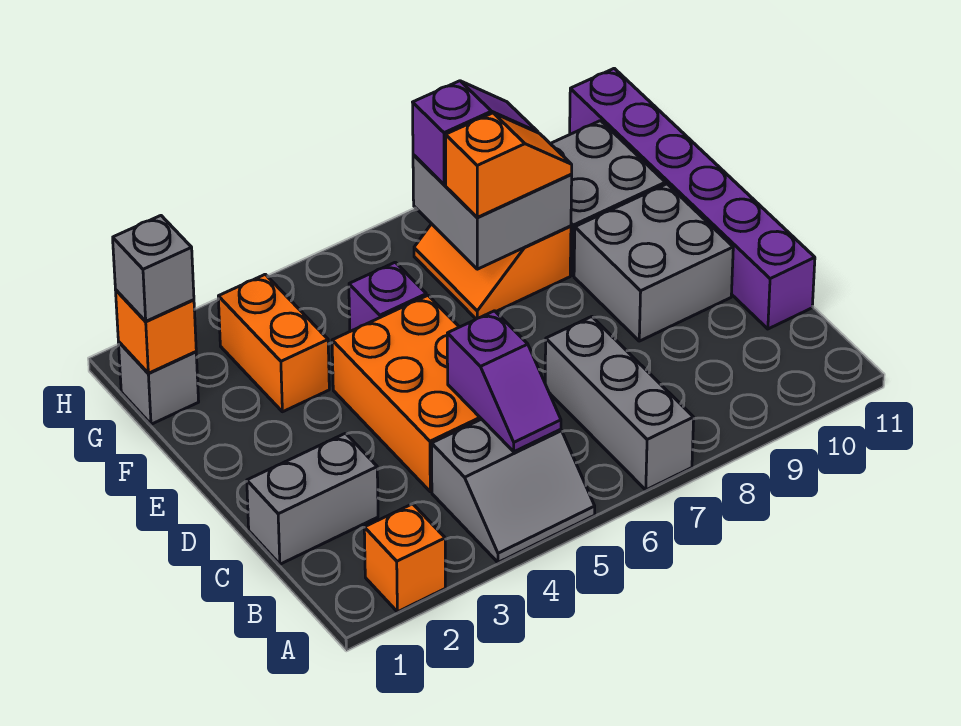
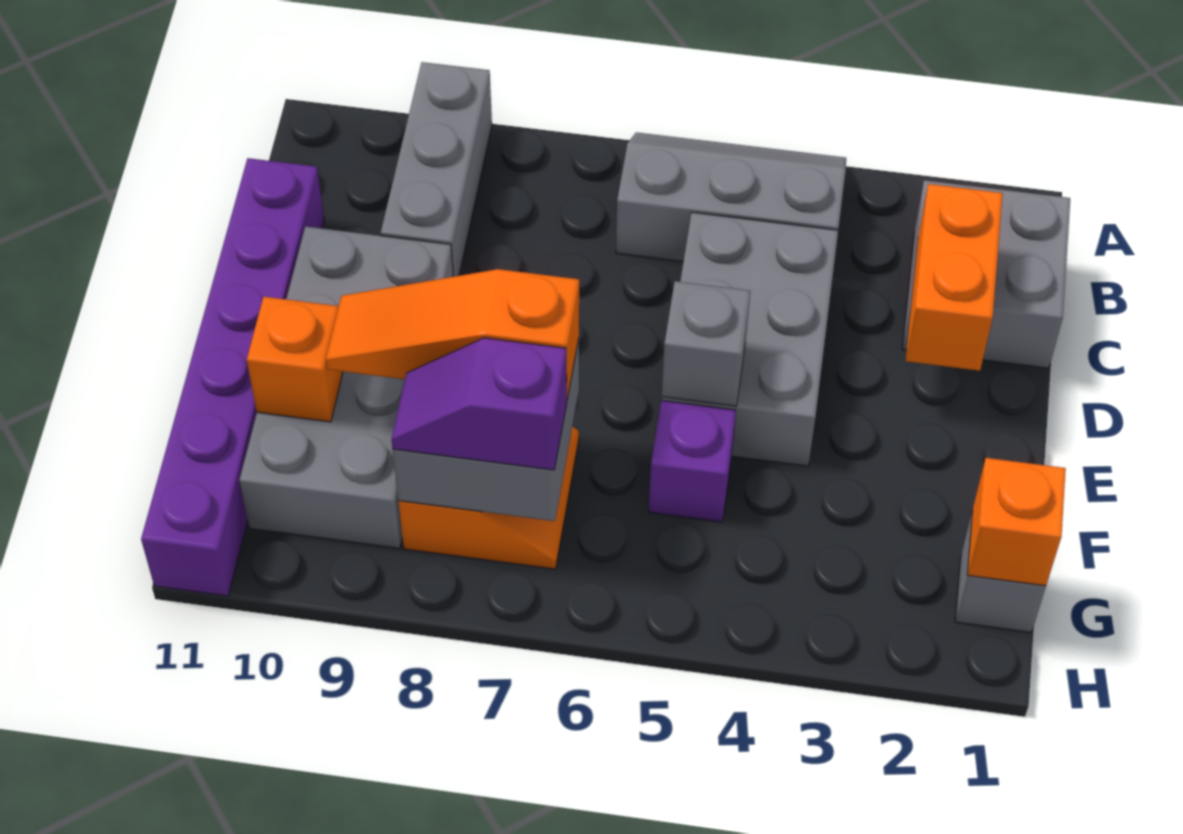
orange brick A2 level 1 -> orange brick F10 level 2
grey slope A4:B5 level 1 top B -> grey slope A4:B6 level 1 top B
grey brick A7:C7 level 1 -> grey brick A9:C9 level 1
purple slope B5:C5 level 2 top C -> none
grey brick C1:C2 level 1 -> grey brick B1:C2 level 1
orange brick C4:E5 level 1 -> grey brick C4:E5 level 1
orange brick F3:G3 level 1 -> orange brick C2:D2 level 2
orange slope F7:F8 level 3 top 7 -> orange slope F7:F9 level 3 top 7
grey brick G1 level 3 -> grey brick E5 level 2

